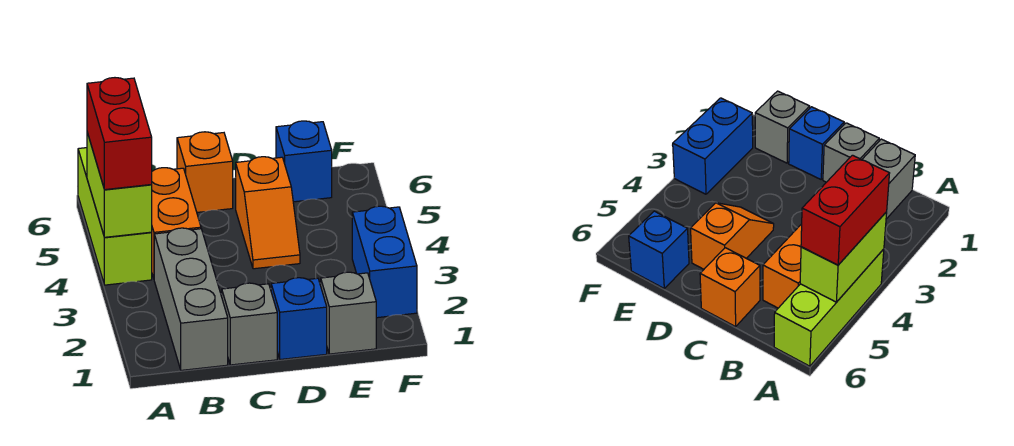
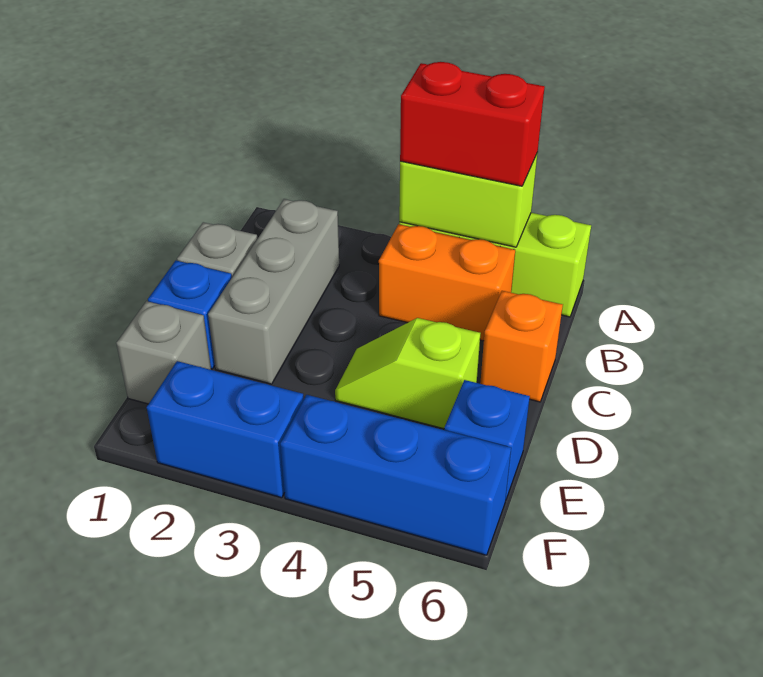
grey brick B1:B3 level 1 -> grey brick B2:D2 level 1
orange slope D4:D5 level 1 top 5 -> lime slope D4:D5 level 1 top 5
none -> blue brick F4:F6 level 1

